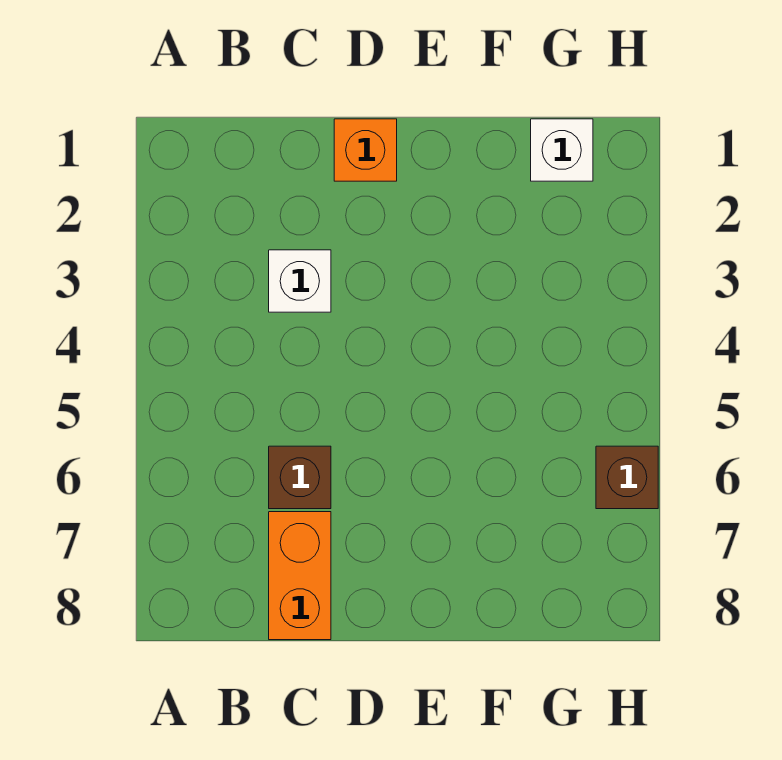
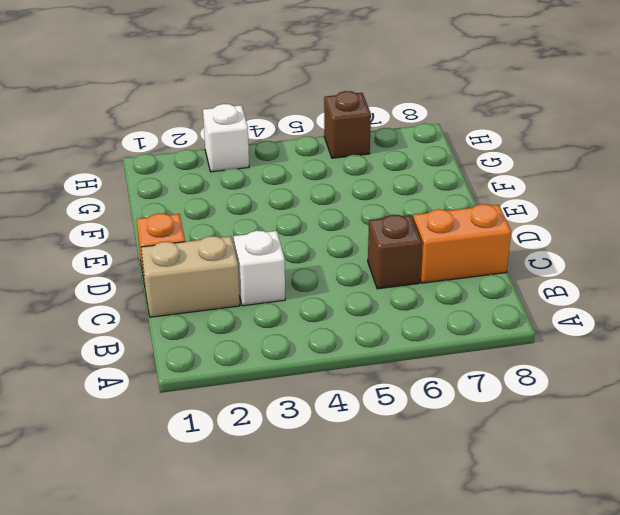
none -> tan brick C1:C2 level 1
white brick G1 level 1 -> white brick H3 level 1

